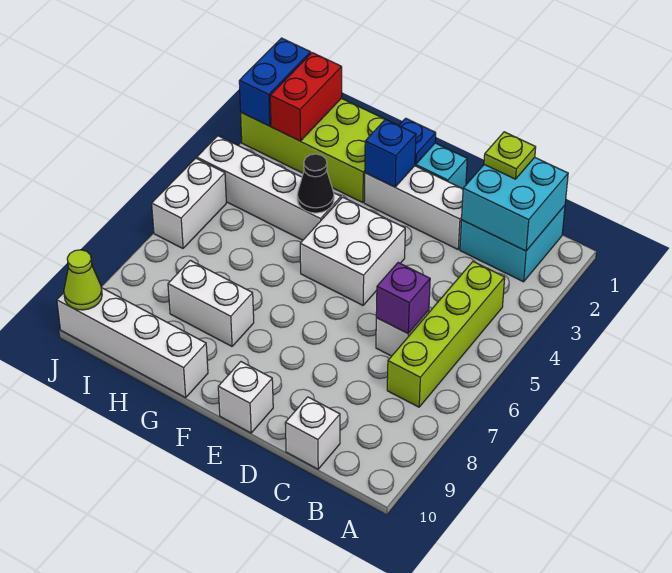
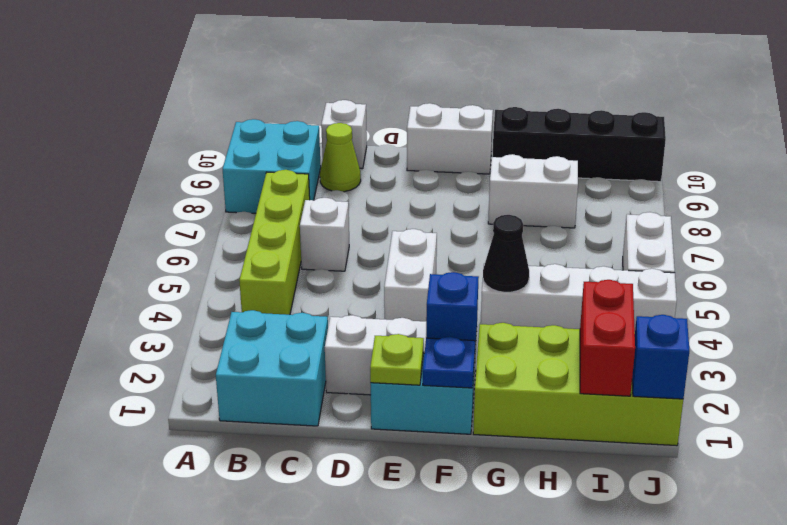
cyan brick B1:C2 level 2 -> cyan brick A8:B9 level 1
lime plate C1 level 3 -> lime plate E1 level 2
purple brick C6 level 2 -> none
white brick E4:F5 level 1 -> white brick E4:E5 level 1
white brick E10 level 1 -> white brick E10:F10 level 1
white brick G10:J10 level 1 -> black brick G10:J10 level 1
blue brick J1:J2 level 2 -> blue brick J1 level 2
lime cone J10 level 2 -> lime cone C9 level 1

